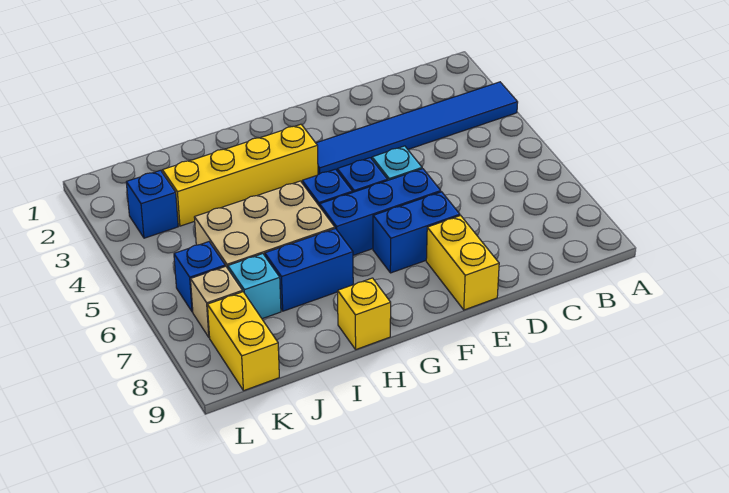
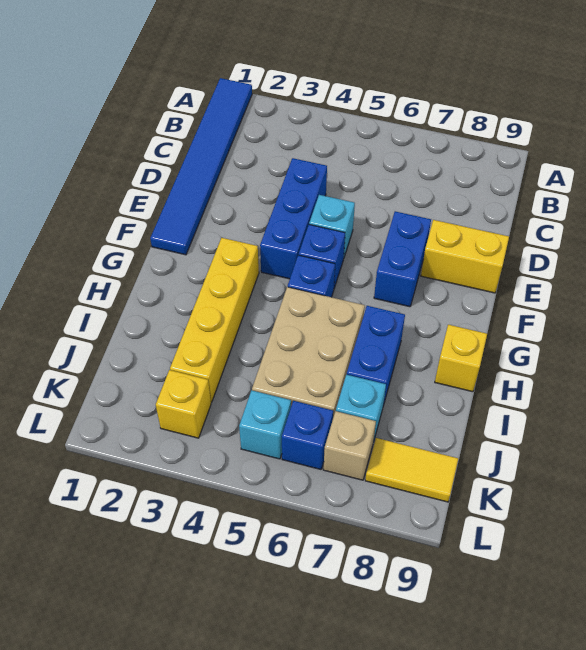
blue tile A3:F3 level 1 -> blue tile A1:F1 level 1
blue brick E6:G6 level 1 -> blue brick D4:F4 level 1
blue brick K3 level 1 -> yellow brick K3 level 1
none -> cyan brick K5 level 1
yellow brick K8:K9 level 1 -> yellow tile K8:K9 level 1

